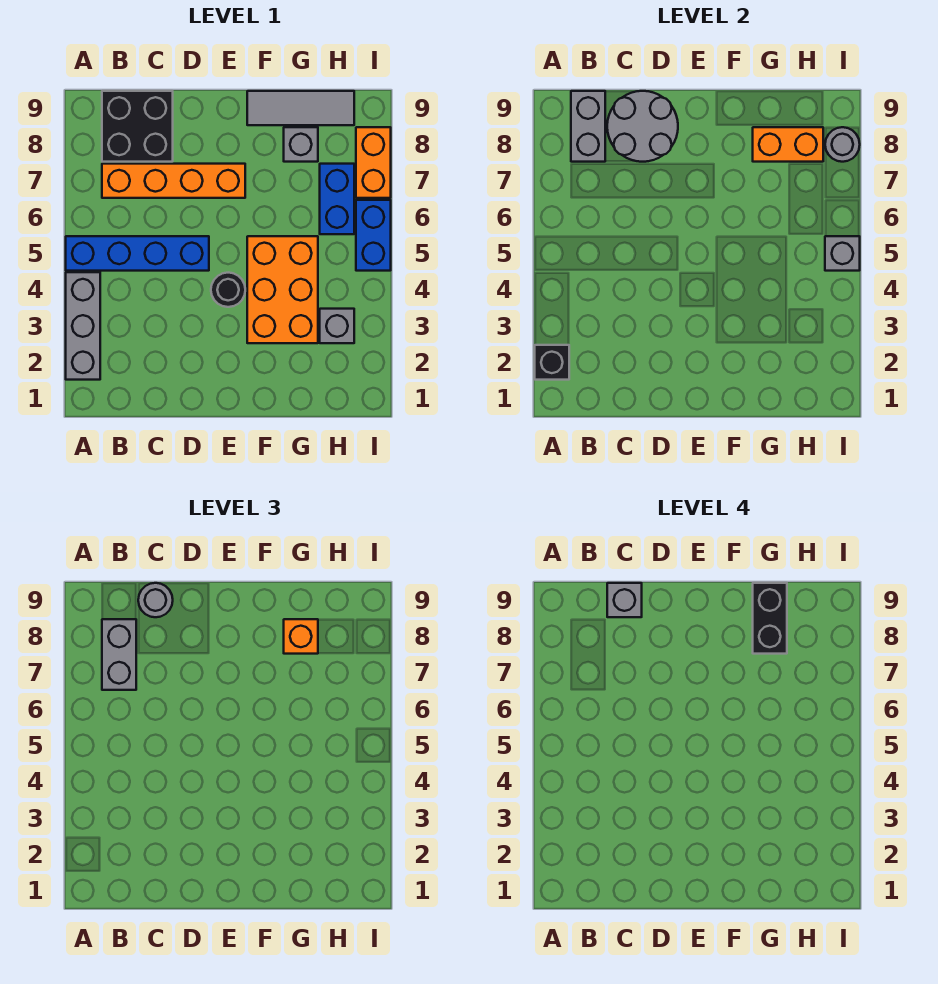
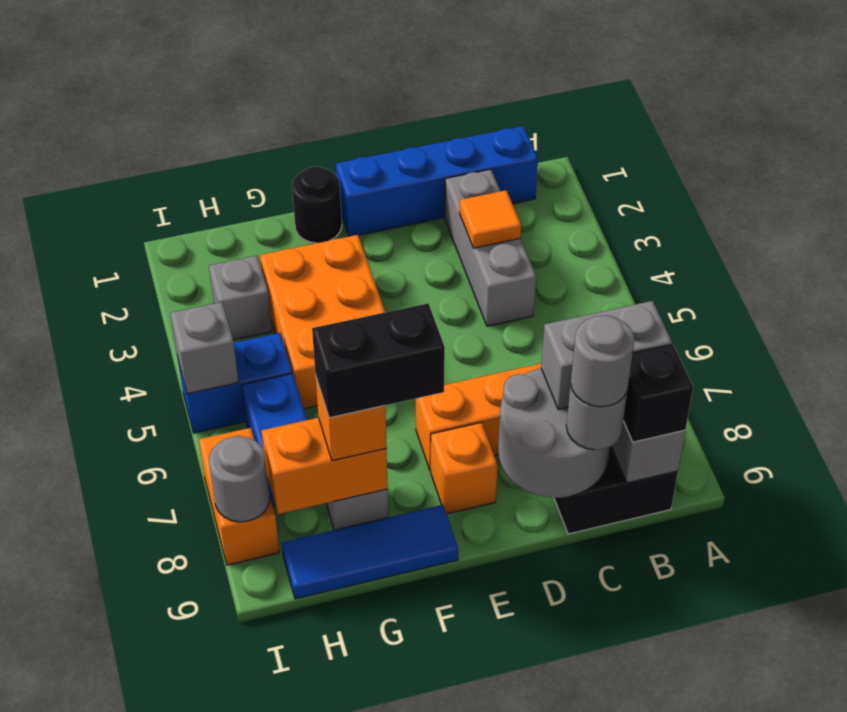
grey brick A2:A4 level 1 -> grey brick C2:C4 level 1
black brick A2 level 2 -> black brick B9 level 3
blue brick A5:D5 level 1 -> blue brick B1:E1 level 1
grey brick B7:B8 level 3 -> grey brick B8:C8 level 3
none -> orange tile C3 level 2
grey brick C9 level 4 -> grey round brick C9 level 4
black round brick E4 level 1 -> black round brick F1 level 1
none -> orange brick E8 level 1
grey tile F9:H9 level 1 -> blue tile F9:H9 level 1
black brick G8:G9 level 4 -> black brick F8:G8 level 4
blue brick I5:I6 level 1 -> blue brick H5:I5 level 1

